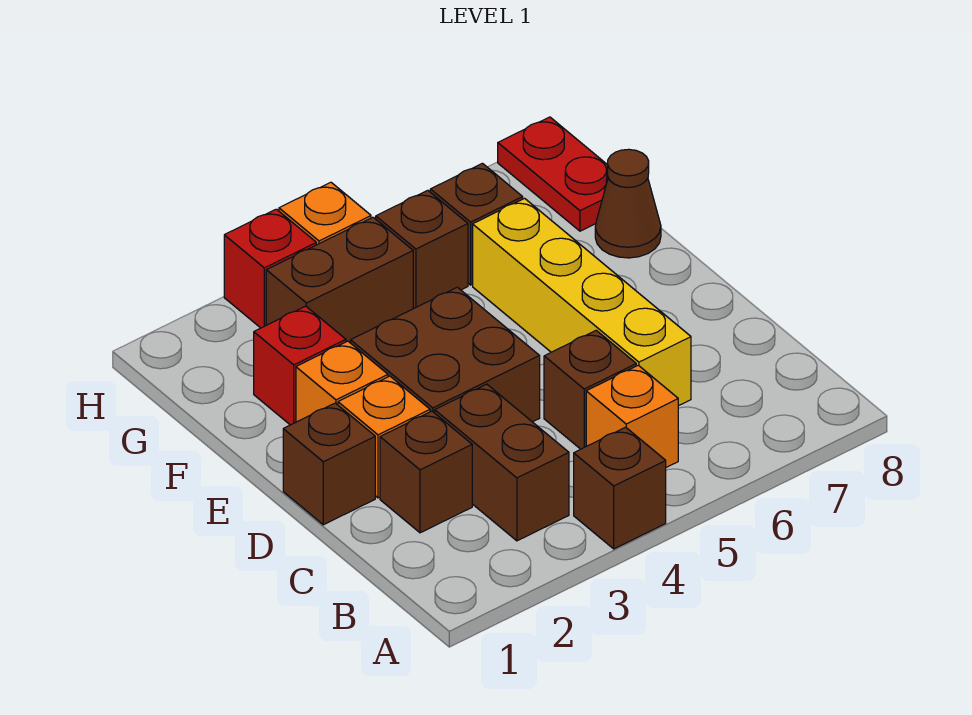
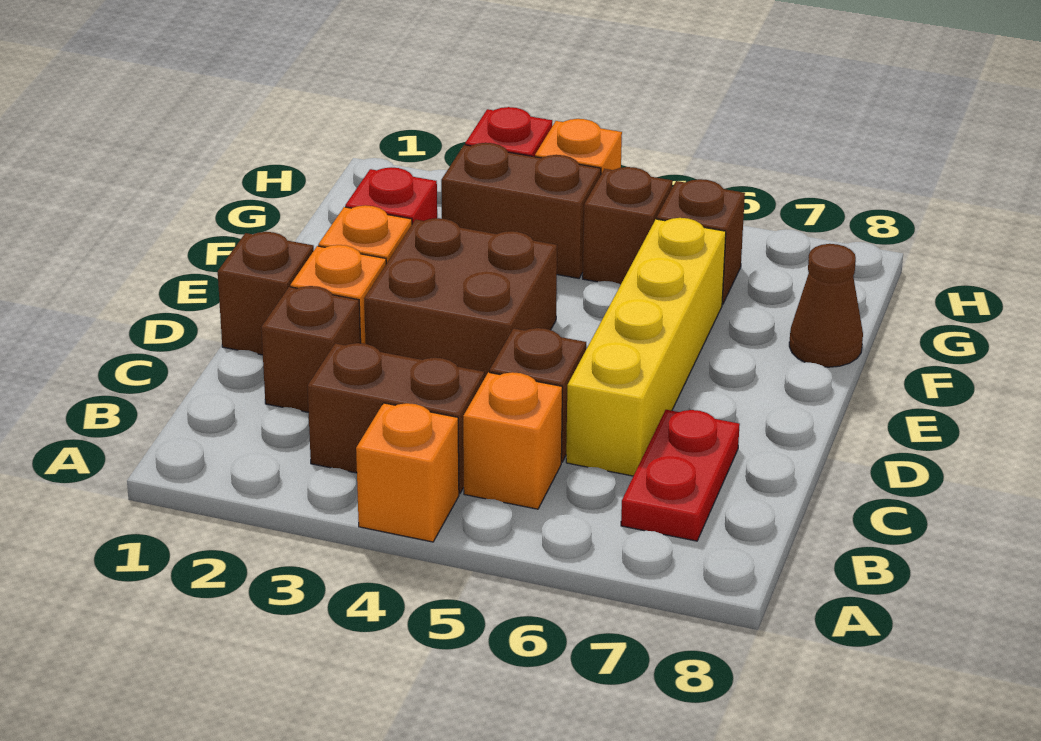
brown brick A4 level 1 -> orange brick A4 level 1
brown brick B3:C3 level 1 -> brown brick B3:B4 level 1
red plate G8:H8 level 1 -> red plate B7:C7 level 1

